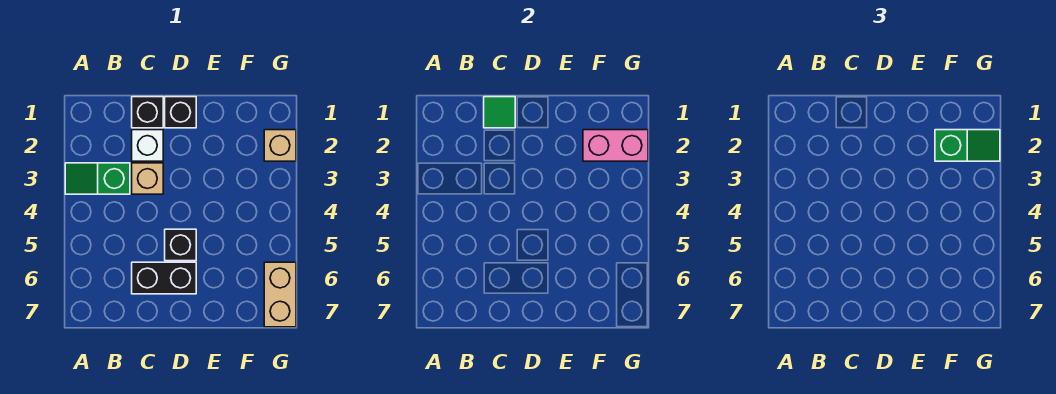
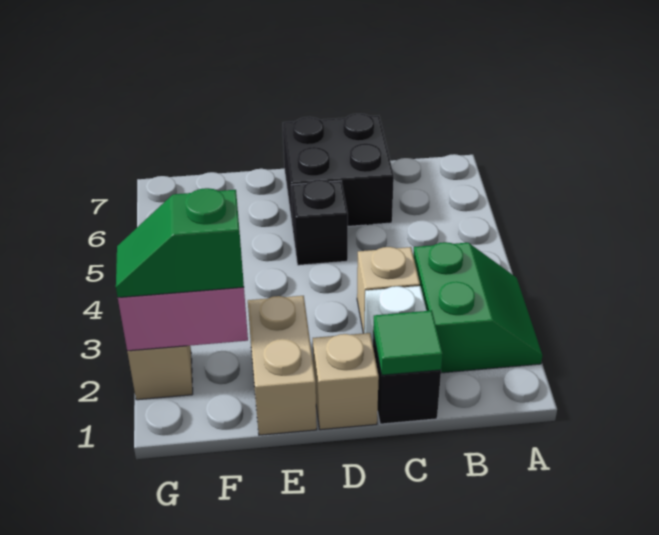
green slope A3:B3 level 1 top B -> green slope A2:B3 level 1 top B
black brick C6:D6 level 1 -> black brick C6:D7 level 1
black brick D1 level 1 -> tan brick D1 level 1
tan brick G6:G7 level 1 -> tan brick E1:E2 level 1

